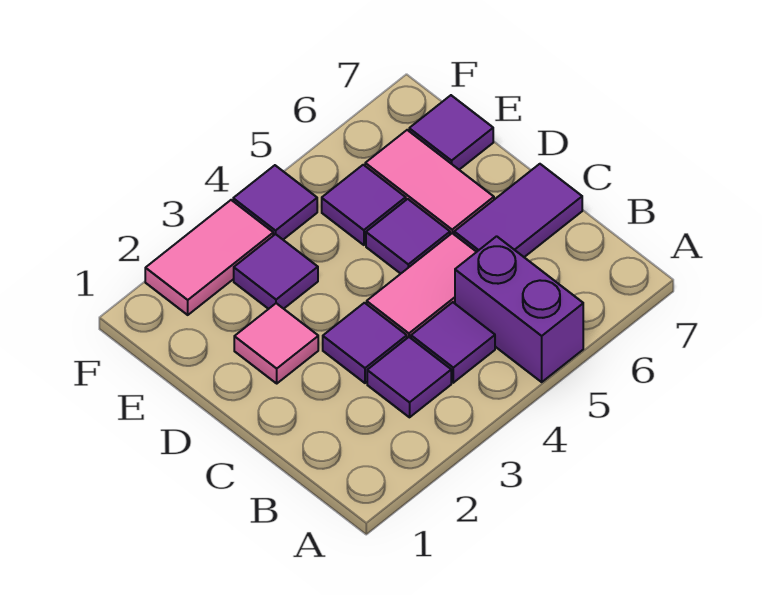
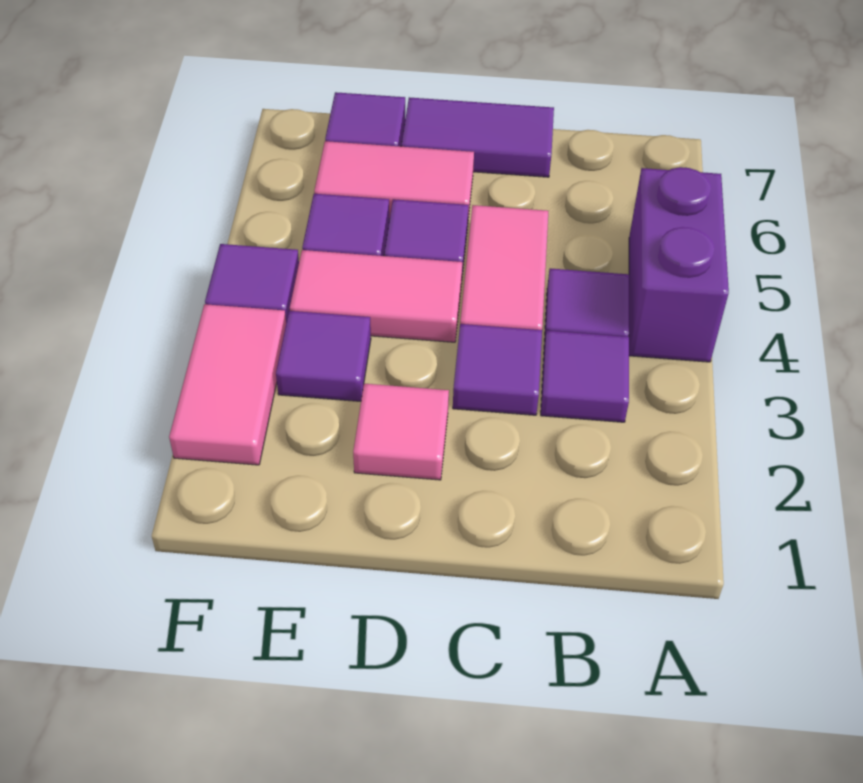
purple brick A5:B5 level 1 -> purple brick A4:A5 level 1
purple tile C6:C7 level 1 -> purple tile C7:D7 level 1
none -> pink tile D4:E4 level 1

